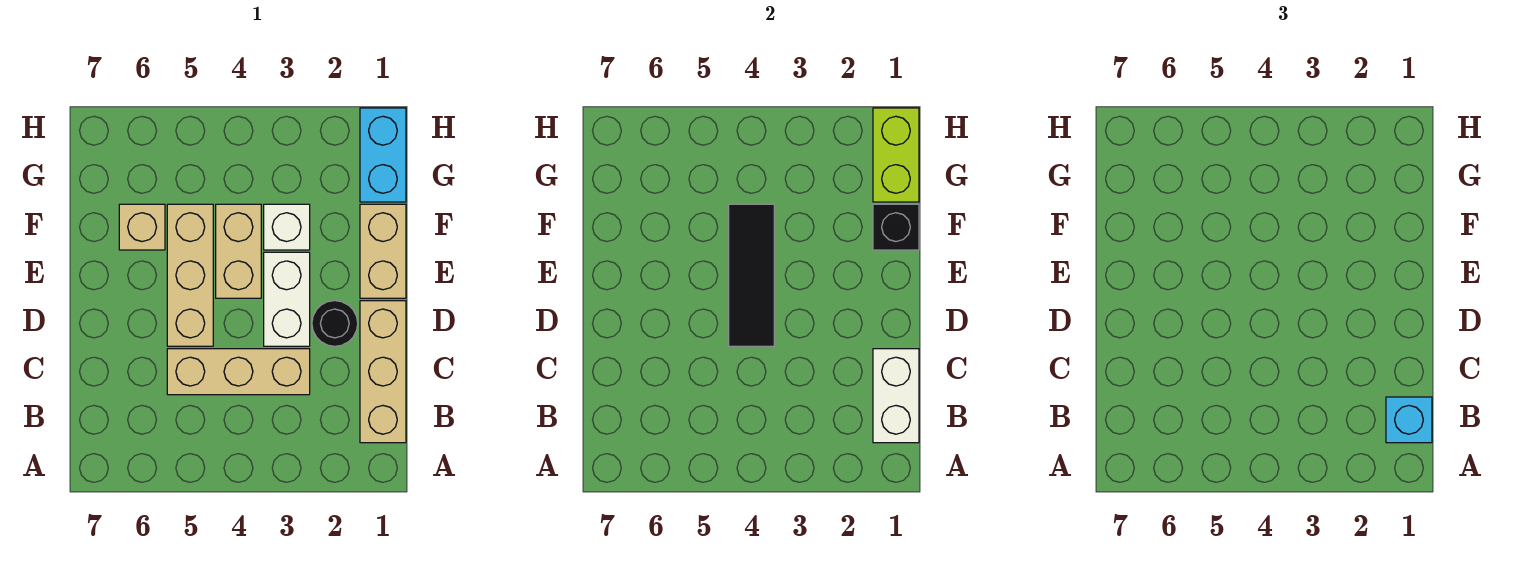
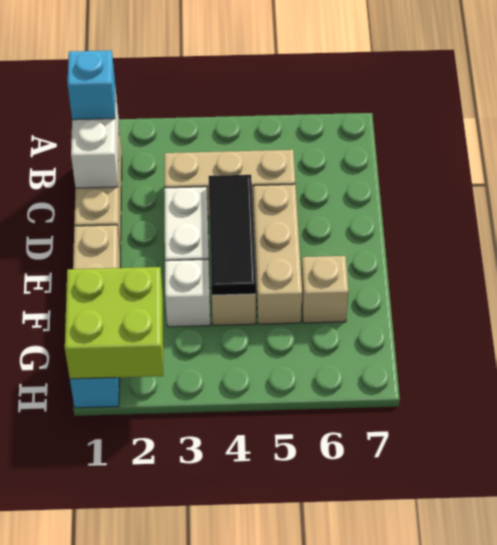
black round brick D2 level 1 -> none
black brick F1 level 2 -> none
lime brick G1:H1 level 2 -> lime brick G1:H2 level 2

